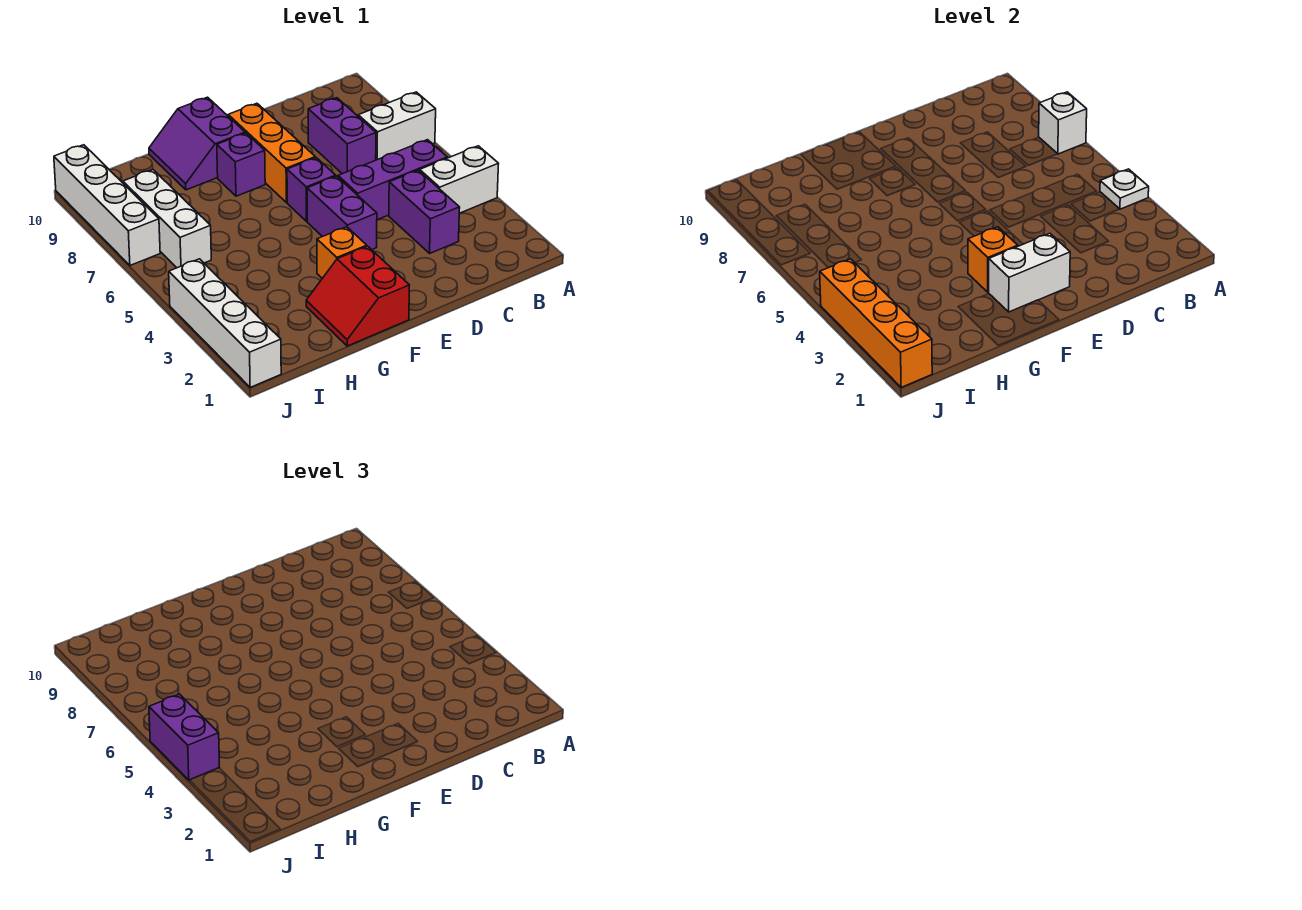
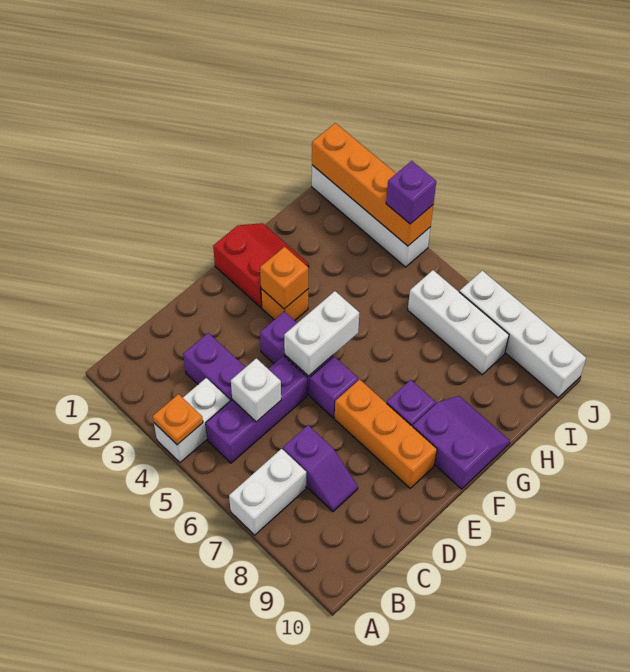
white plate A4 level 2 -> orange plate A4 level 2
white brick A7 level 2 -> white brick C5 level 2
purple brick C7:C8 level 1 -> purple slope C7:C8 level 1 top 7
white brick E2:F2 level 2 -> white brick E5:F5 level 2
purple brick J4:J5 level 3 -> purple brick J4 level 3

